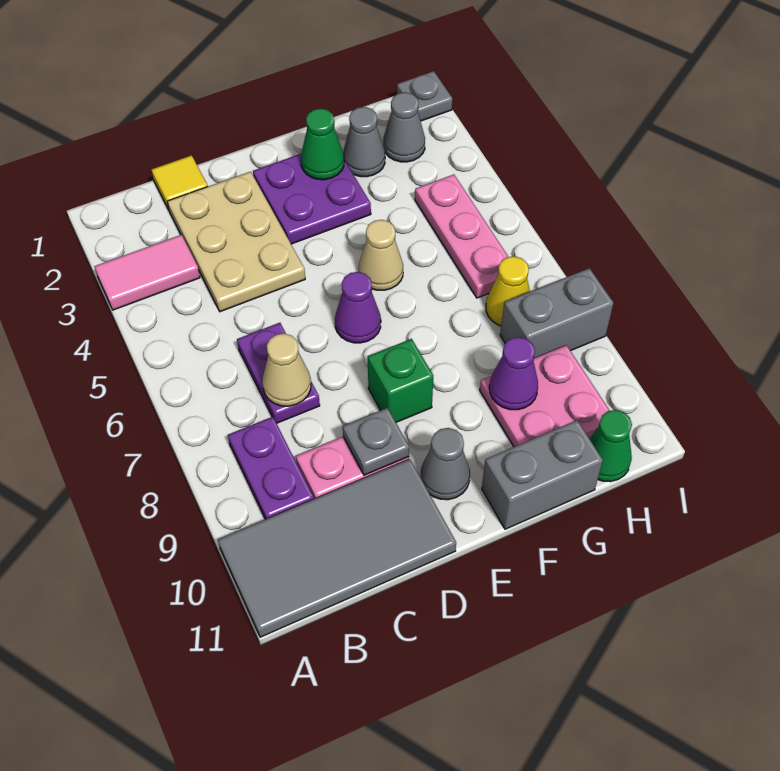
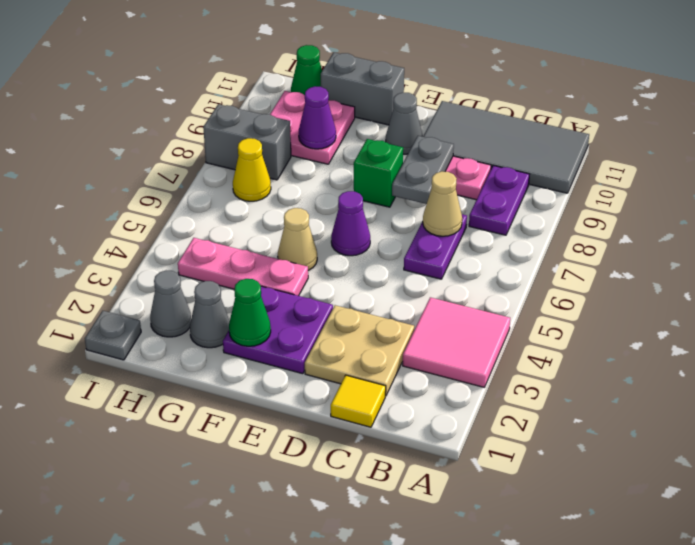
pink tile A3:B3 level 1 -> pink tile A3:B4 level 1
tan plate C2:D4 level 1 -> tan plate C2:D3 level 1
grey plate D9 level 2 -> grey plate D8:D9 level 2
pink plate H4:H6 level 1 -> pink plate F4:H4 level 1

